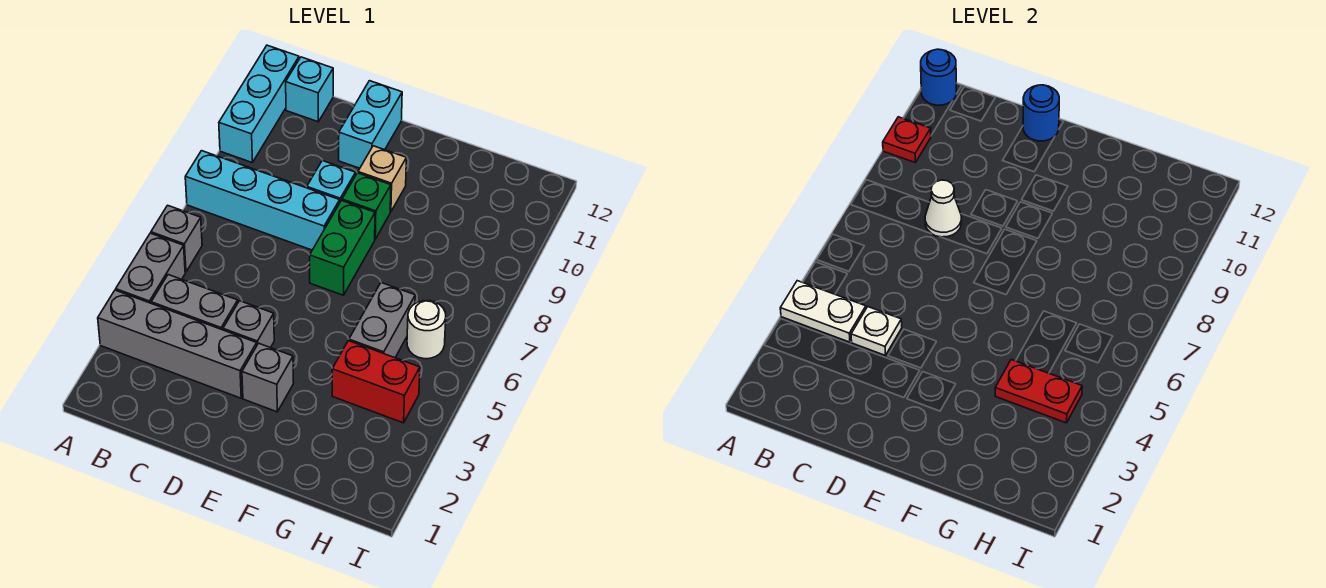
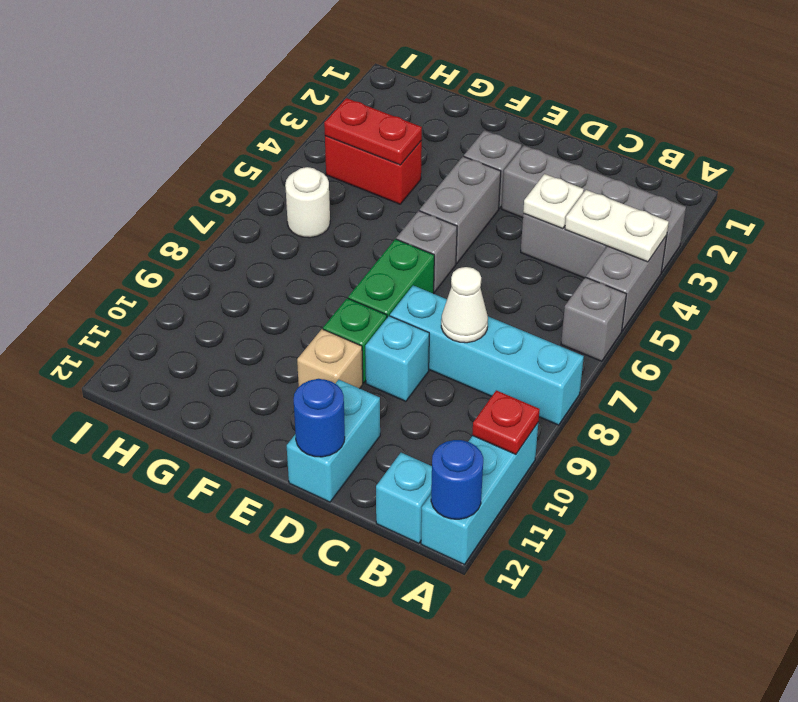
grey brick D4 level 1 -> grey brick E6 level 1
grey brick G5:G6 level 1 -> grey brick E4:E5 level 1

